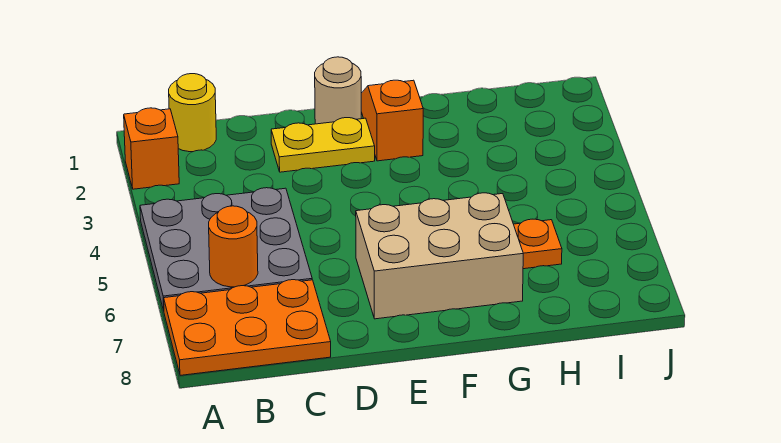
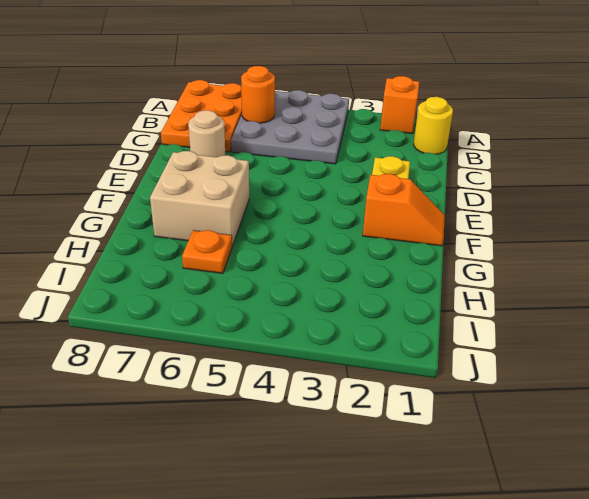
tan round brick E1 level 1 -> tan round brick D7 level 1
tan brick E6:G7 level 1 -> tan brick F6:G7 level 1

